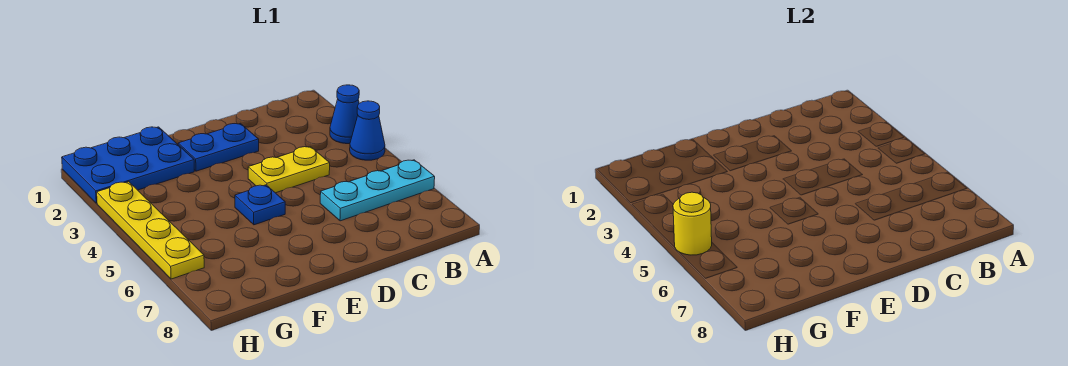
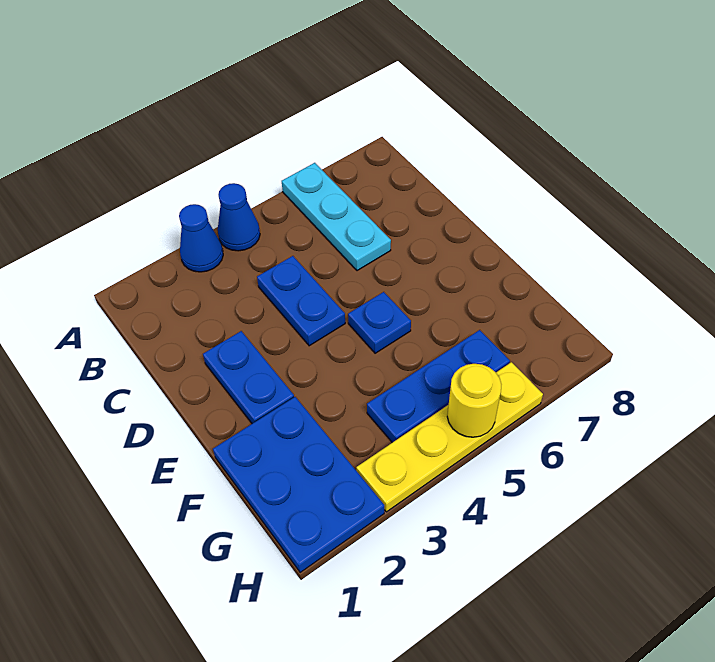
yellow plate C4:D4 level 1 -> blue plate C4:D4 level 1
none -> blue plate G4:G6 level 1

